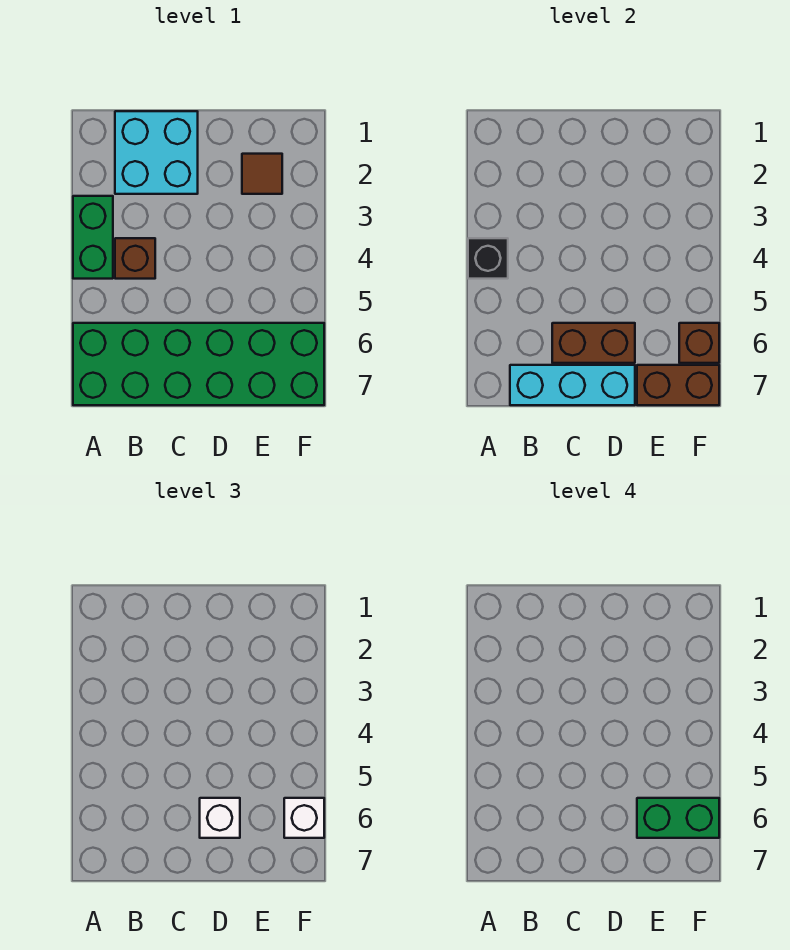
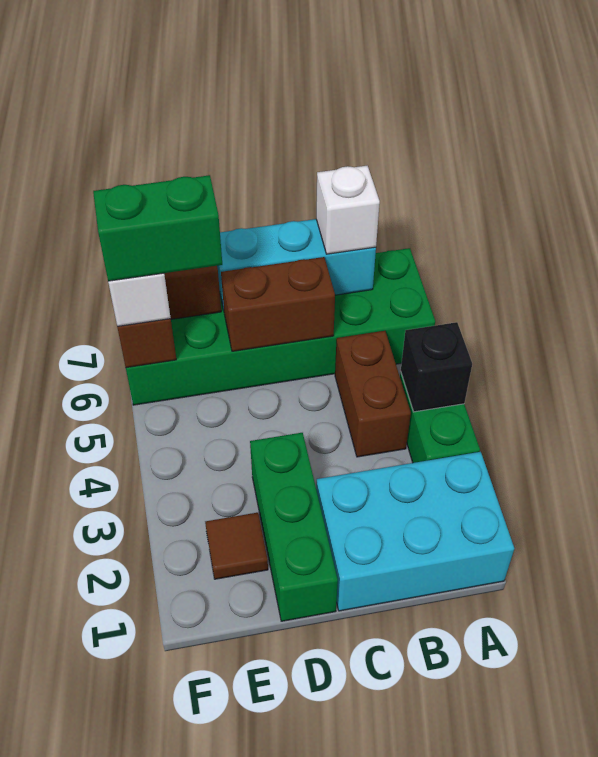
cyan brick B1:C2 level 1 -> cyan brick A1:C2 level 1
brown brick B4 level 1 -> brown brick B4:B5 level 1
none -> green brick D1:D3 level 1
white brick D6 level 3 -> white brick B7 level 3

